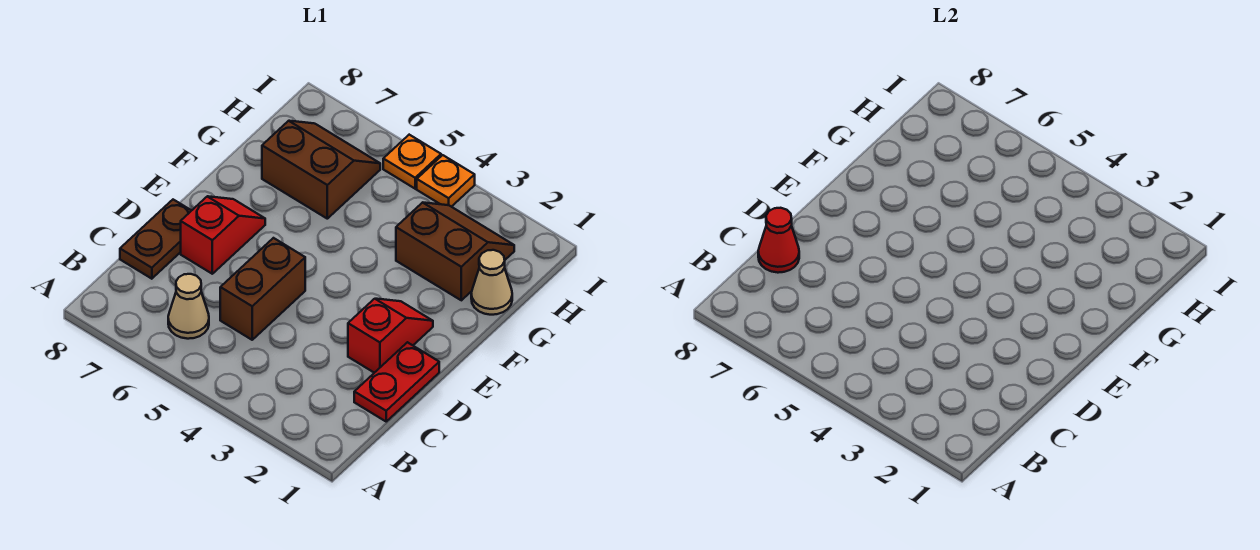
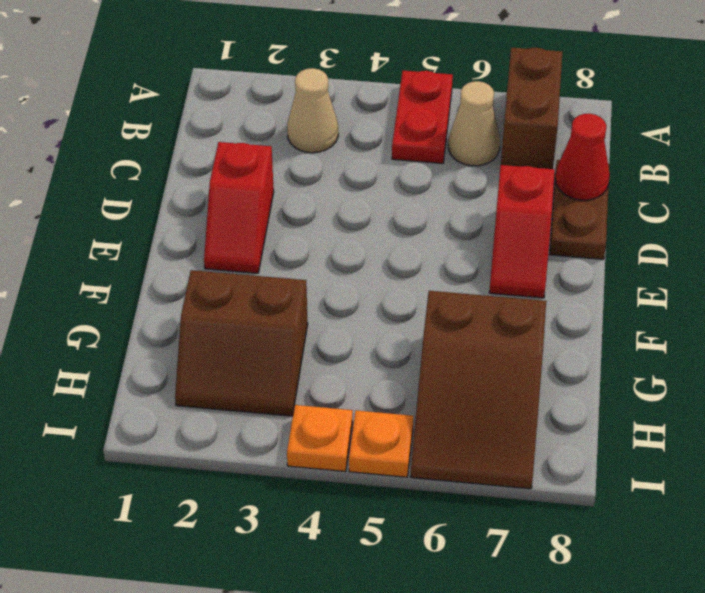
red plate C1:D1 level 1 -> red plate A5:B5 level 1
brown brick C5:D5 level 1 -> brown brick A7:B7 level 1
tan cone G1 level 1 -> tan cone B3 level 1
brown slope G6:H7 level 1 top G -> brown slope G6:I7 level 1 top G

